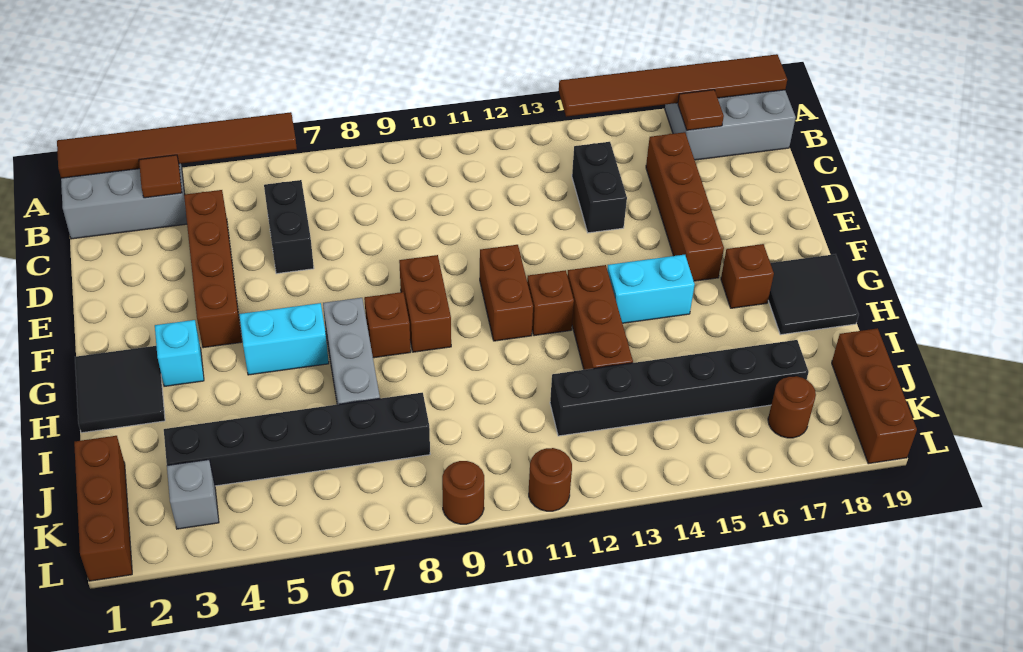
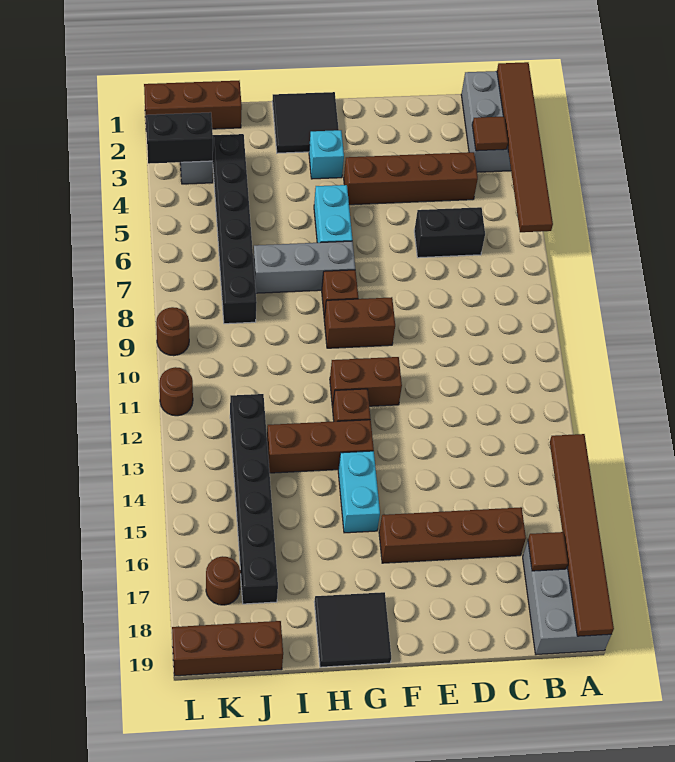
black brick C14:D14 level 1 -> black brick K3:L3 level 2
brown brick G17 level 1 -> none

